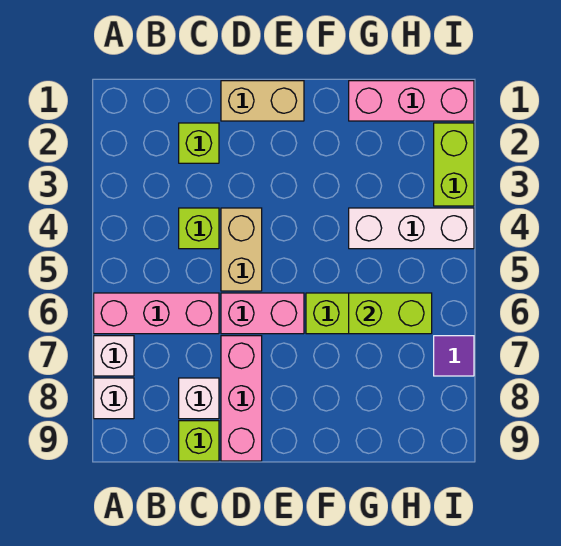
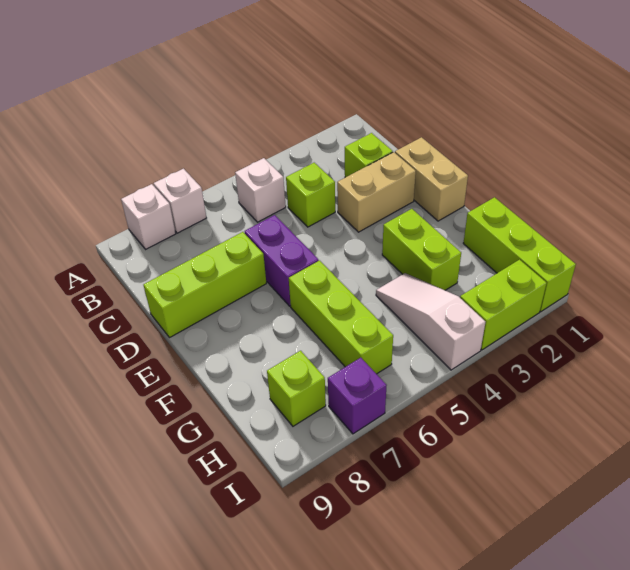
pink brick A6:C6 level 1 -> none
white brick C8 level 1 -> white brick B5 level 1
lime brick C9 level 1 -> lime brick H8 level 1
tan brick D4:D5 level 1 -> tan brick D2:D3 level 1
pink brick D6:E6 level 1 -> purple brick D6:E6 level 1
pink brick D7:D9 level 1 -> lime brick D7:D9 level 1
pink brick G1:I1 level 1 -> lime brick G1:I1 level 1
white brick G4:I4 level 1 -> white slope G4:I4 level 1 top I
lime brick G6:H6 level 2 -> lime brick F3:G3 level 1
purple tile I7 level 1 -> purple brick I7 level 1

